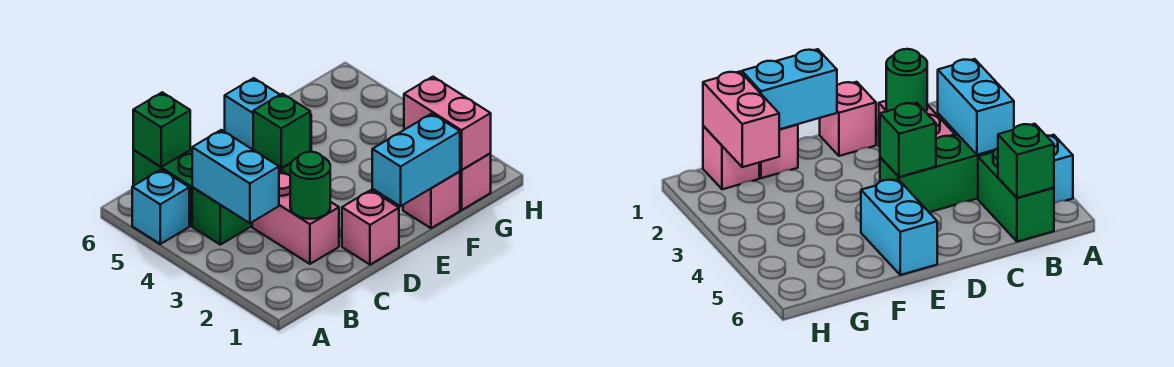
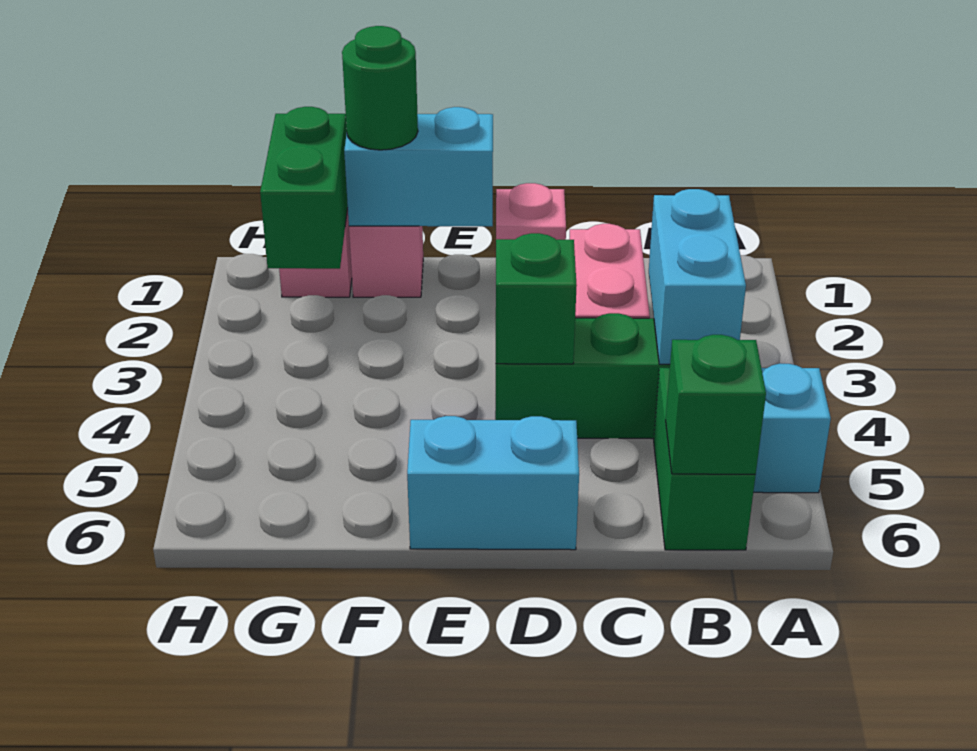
green round brick C2 level 2 -> green round brick F1 level 3
cyan brick E5:E6 level 1 -> cyan brick D6:E6 level 1
pink brick G1:G2 level 2 -> green brick G1:G2 level 2

